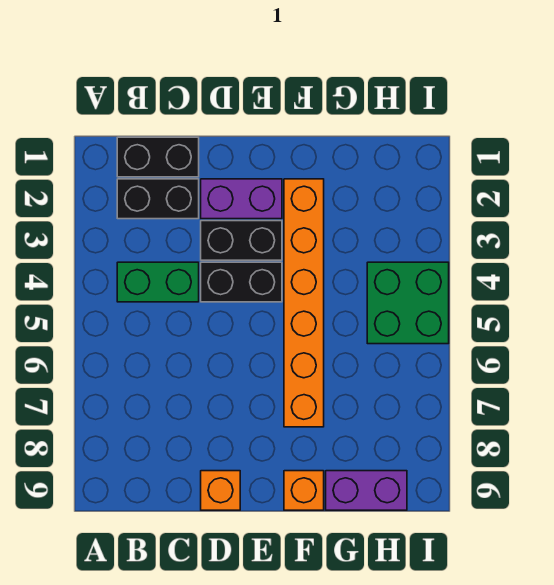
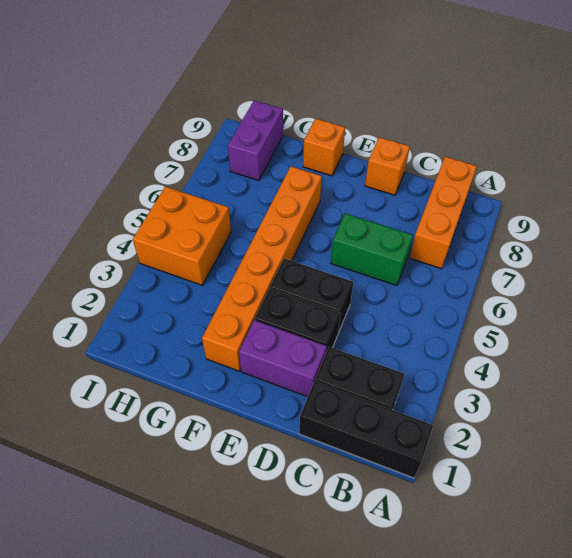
black brick B1:C1 level 1 -> black brick A1:C1 level 1
green brick B4:C4 level 1 -> green brick C6:D6 level 1
none -> orange brick B7:B9 level 1
purple brick G9:H9 level 1 -> purple brick H8:H9 level 1
green brick H4:I5 level 1 -> orange brick H4:I5 level 1

